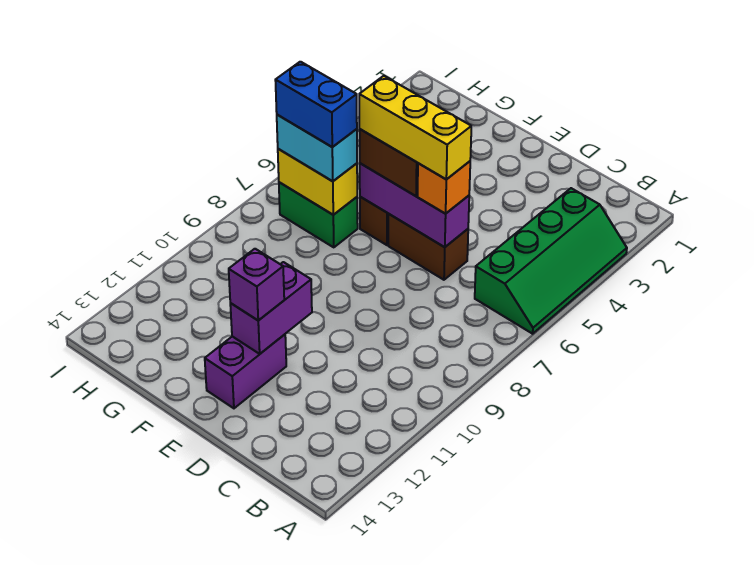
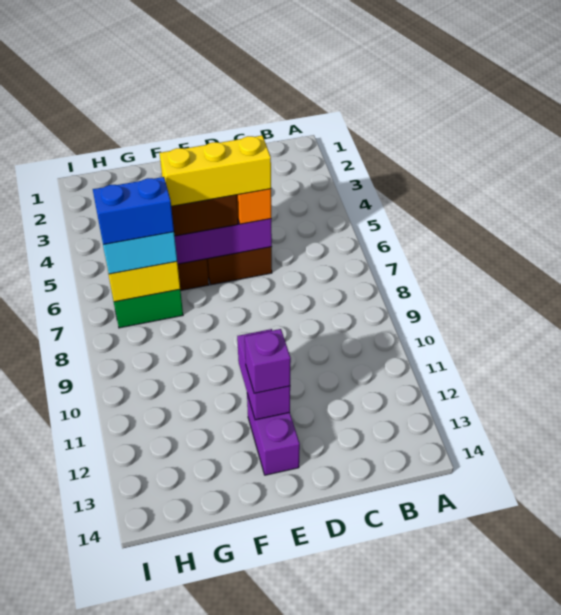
green slope A3:B6 level 1 top B -> none

